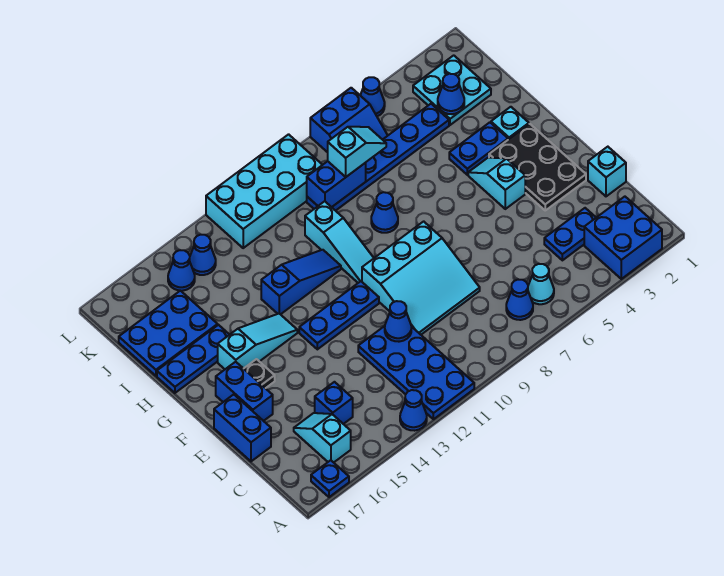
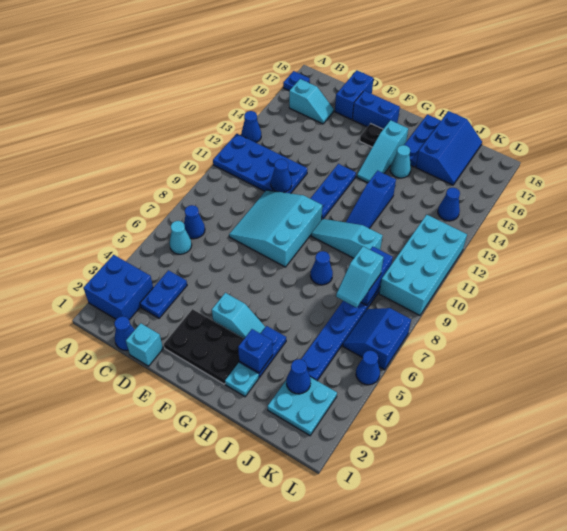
blue brick C15 level 1 -> blue brick H3 level 2
blue brick D18:E18 level 1 -> blue brick D17:D18 level 1
none -> cyan cone H15 level 1
blue plate I16:J18 level 1 -> blue slope I16:J18 level 1 top I
blue cone K15 level 1 -> blue cone C1 level 1

